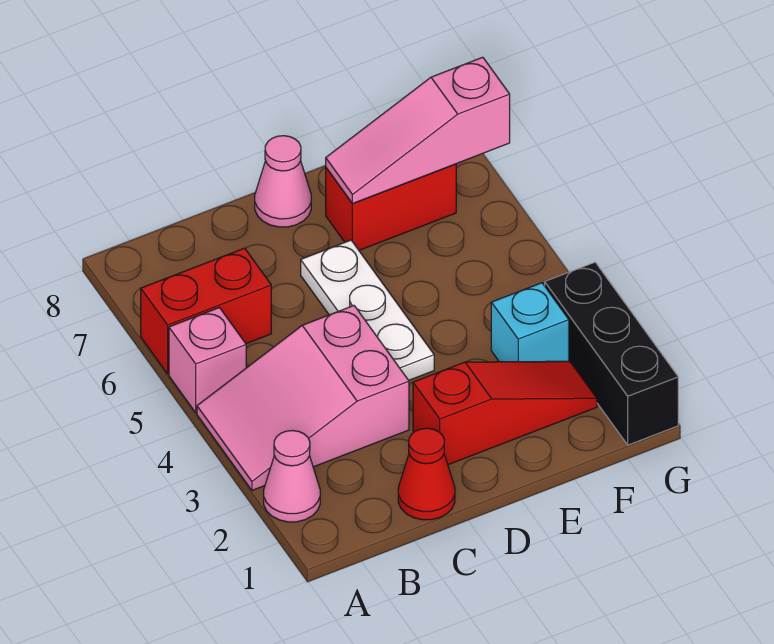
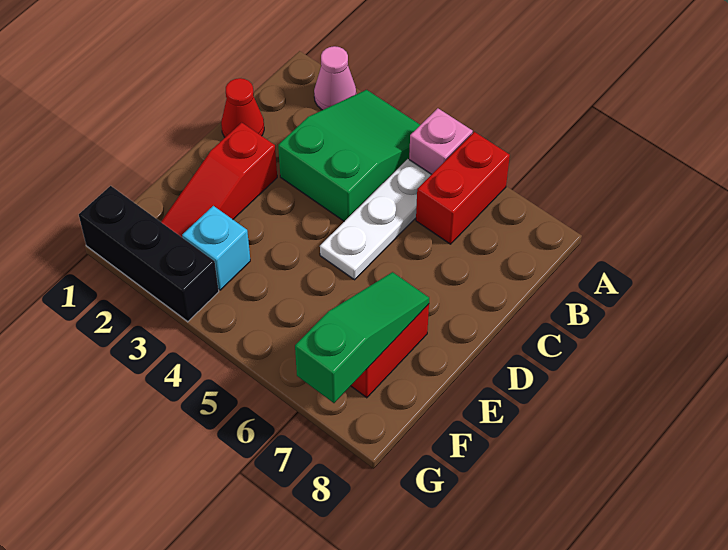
pink slope A3:C4 level 1 top C -> green slope A3:C4 level 1 top C
white plate D4:D6 level 1 -> white plate B5:D5 level 1
pink cone D8 level 1 -> none
pink slope E7:G7 level 2 top G -> green slope E7:G7 level 2 top G

